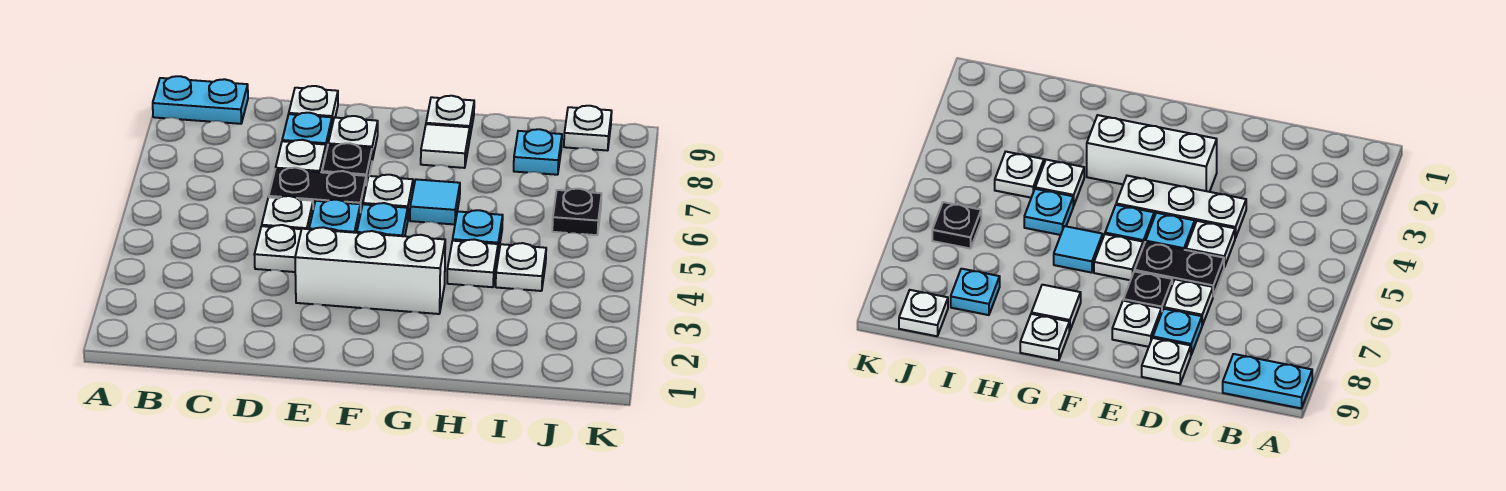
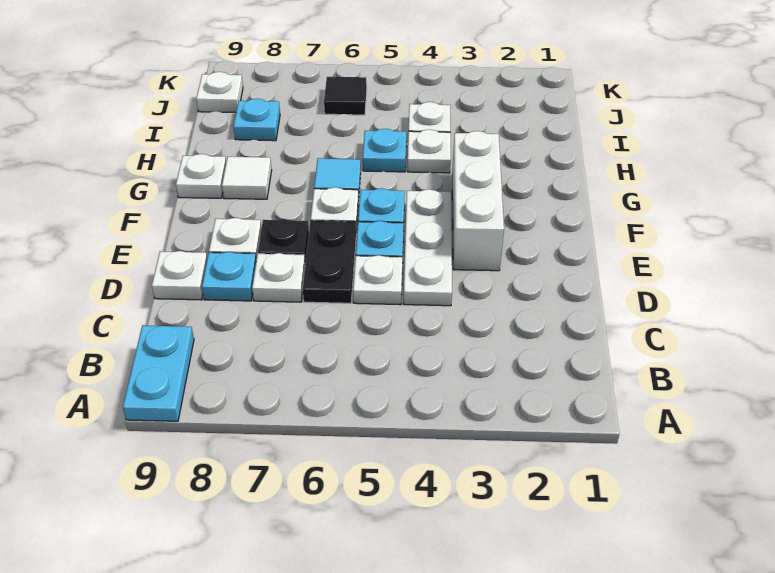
black plate J6 level 1 -> black tile J6 level 1

